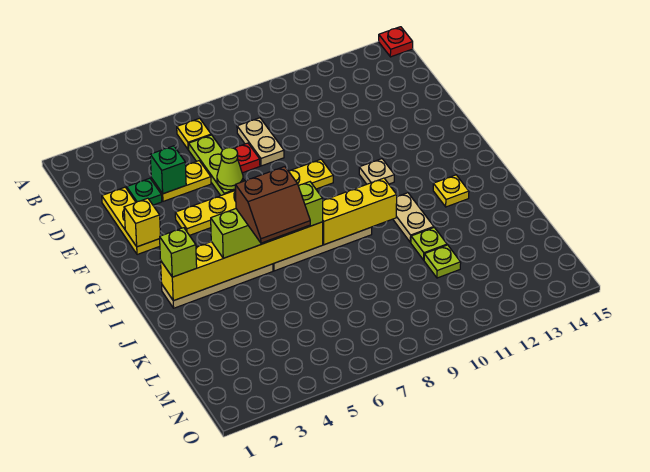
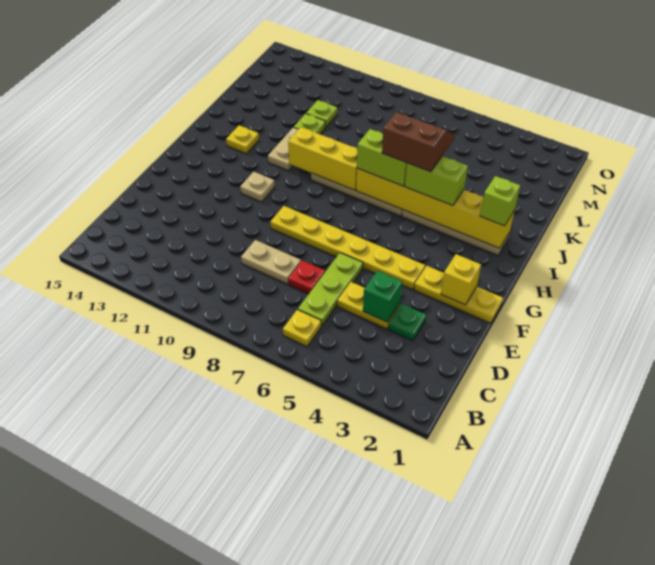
red plate A15 level 1 -> none
tan plate C8:D8 level 1 -> tan plate D8:D9 level 1
yellow plate D2:F2 level 1 -> yellow plate F1:F3 level 1
lime cone E6 level 2 -> none

